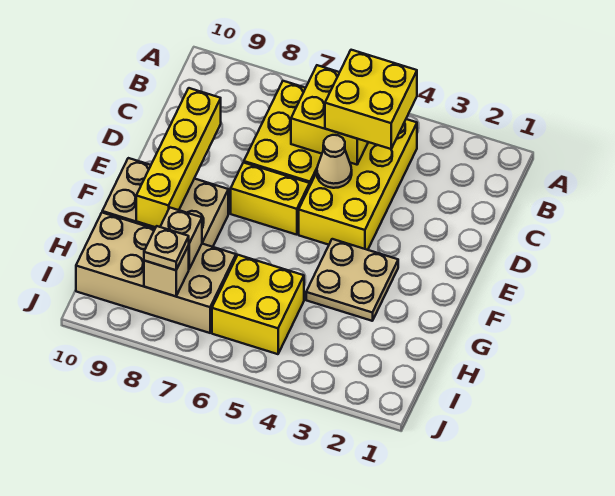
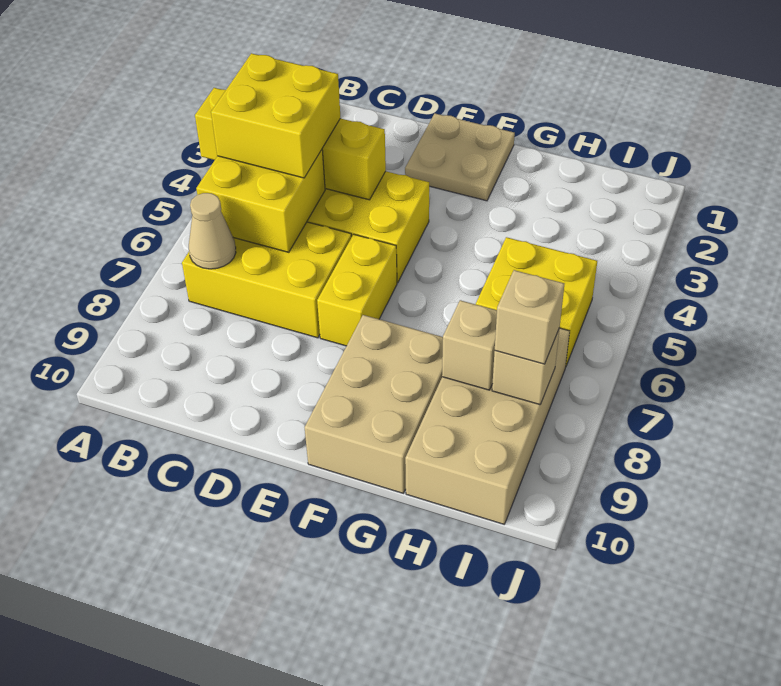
tan cone D5 level 2 -> tan cone B7 level 2
yellow brick D9:G9 level 2 -> yellow brick A4:D4 level 2
tan plate F3:G4 level 1 -> tan plate E1:F2 level 1
tan plate I8 level 3 -> tan brick I8 level 3

